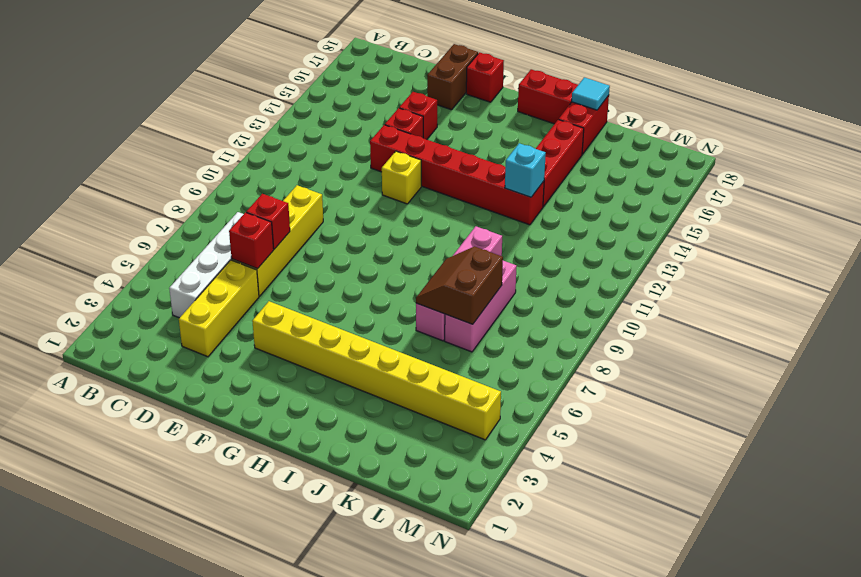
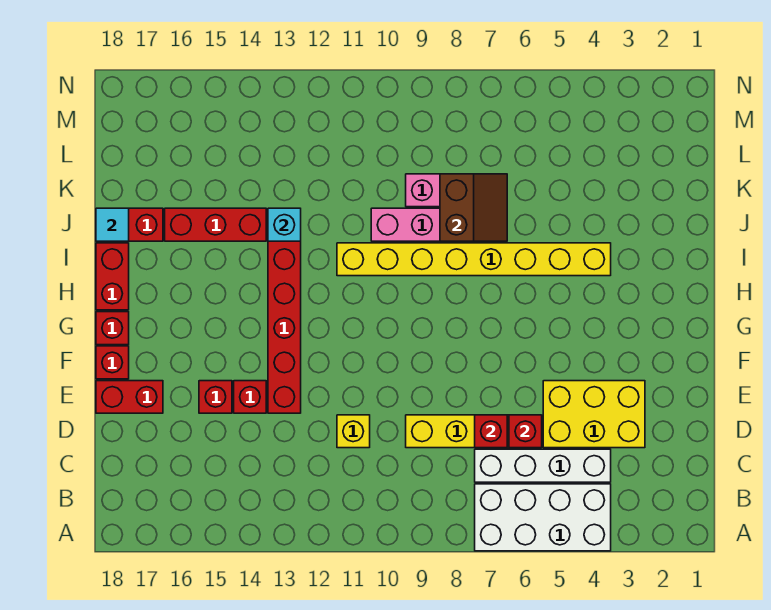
none -> white brick A4:B7 level 1
yellow brick D3:D5 level 1 -> yellow brick D3:E5 level 1
brown brick E17:E18 level 1 -> red brick E17:E18 level 1
yellow brick F4:M4 level 1 -> yellow brick I4:I11 level 1
yellow brick F12 level 1 -> yellow brick D11 level 1
none -> red brick G18 level 1
brown slope J7:K8 level 2 top K -> brown slope J7:K8 level 2 top 8

